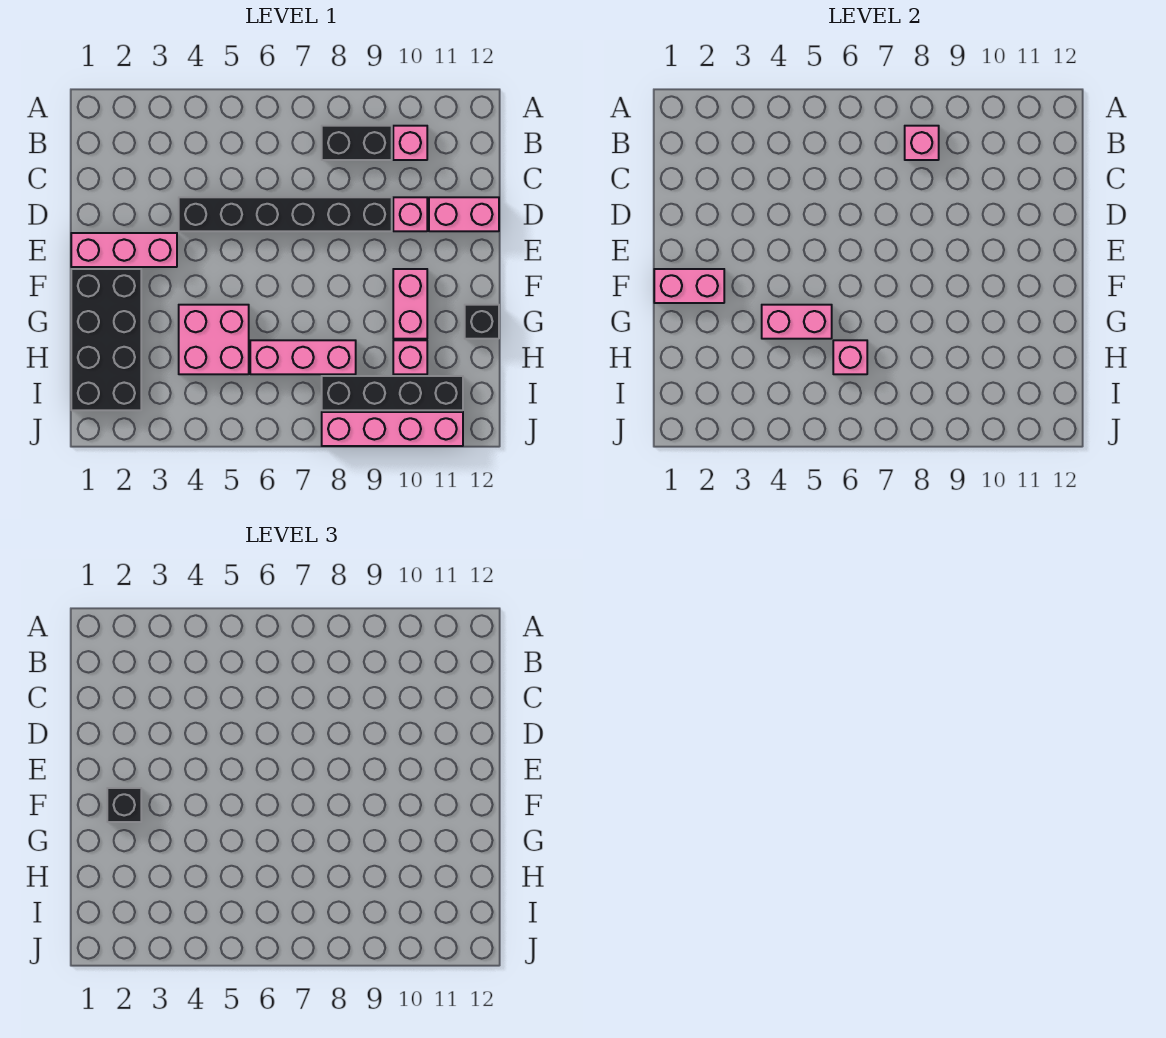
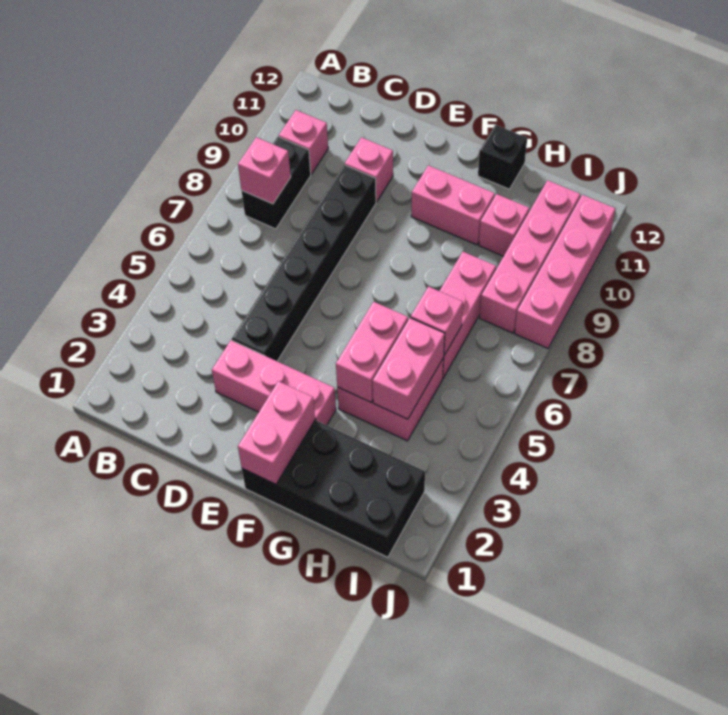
pink brick D11:D12 level 1 -> pink brick H4:H5 level 2
pink brick E1:E3 level 1 -> pink brick D3:F3 level 1
black brick F2 level 3 -> none
black brick I8:I11 level 1 -> pink brick I8:I11 level 1

